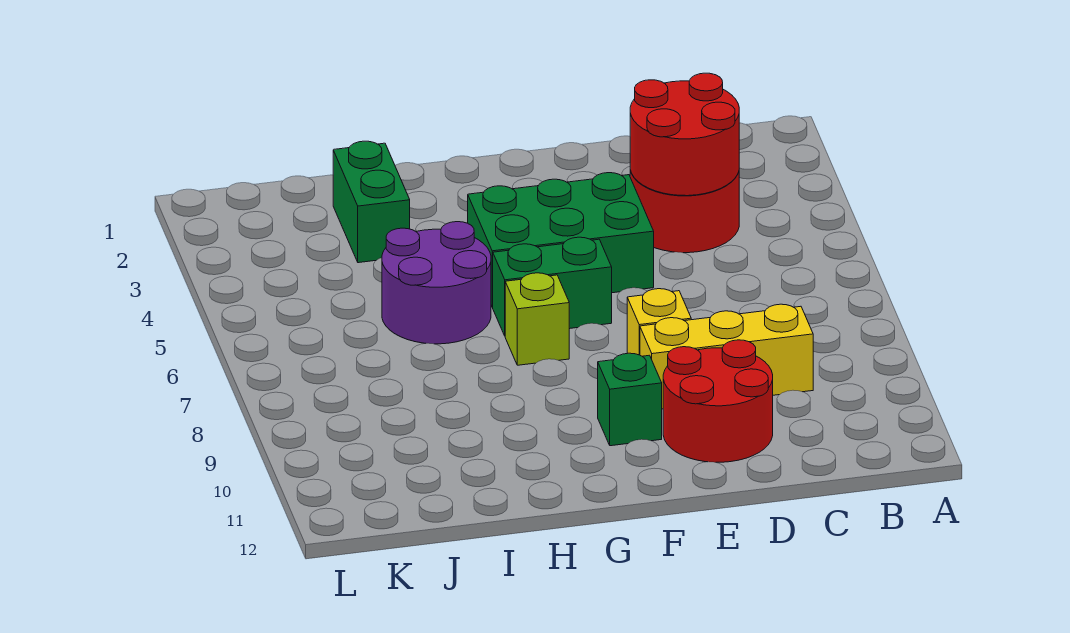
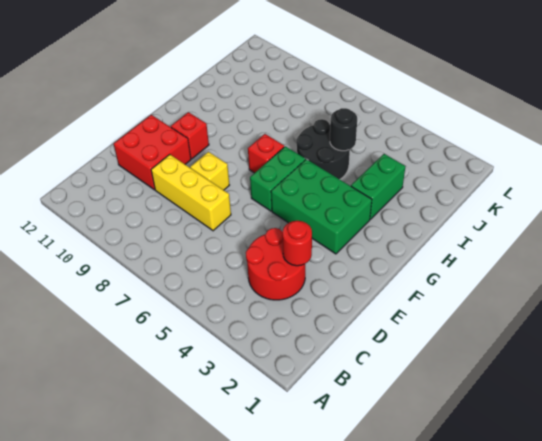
red round brick C3:D4 level 2 -> red round brick D3 level 2
yellow brick C9:E9 level 1 -> yellow brick D7:D9 level 1
red round brick D10:E11 level 1 -> red brick D10:E11 level 1
green brick E4:G5 level 1 -> green brick F3:G5 level 1
green brick F10 level 1 -> red brick F10 level 1
lime brick G7 level 1 -> red brick G7 level 1
purple round brick H5:I6 level 1 -> black round brick H5:I6 level 1
green brick I2:I3 level 1 -> green brick H3:I3 level 1
none -> black round brick I5 level 2

